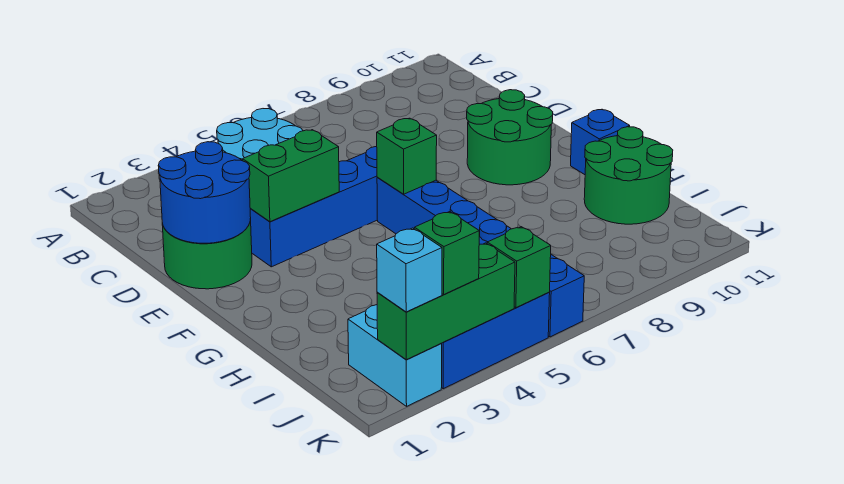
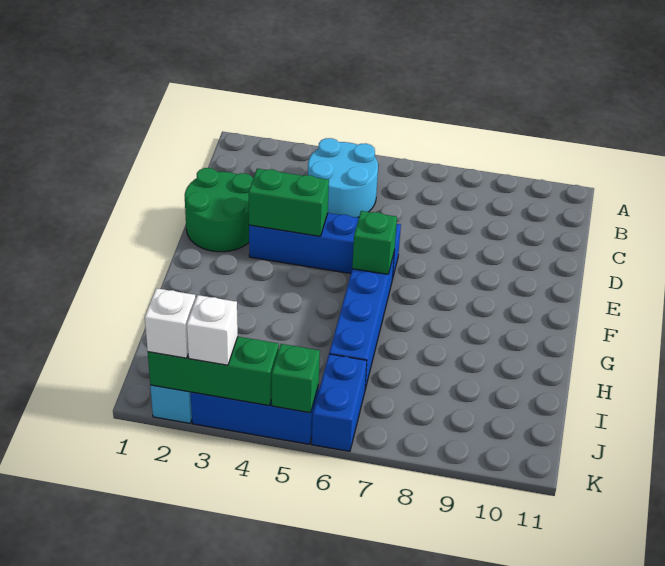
blue round brick D1:E2 level 2 -> none
green round brick E9:F10 level 1 -> none
blue brick G11 level 1 -> none
green round brick H10:I11 level 1 -> none
cyan brick K2 level 3 -> white brick K2 level 3
green brick K3 level 3 -> white brick K3 level 3

